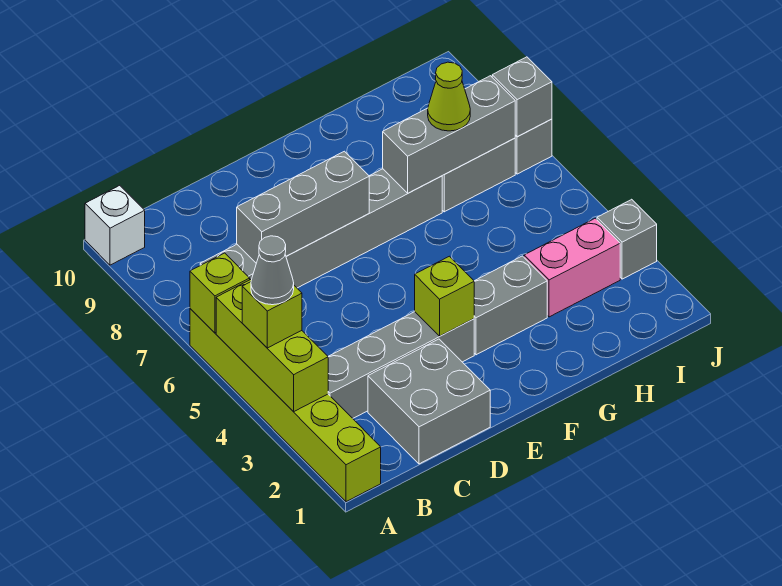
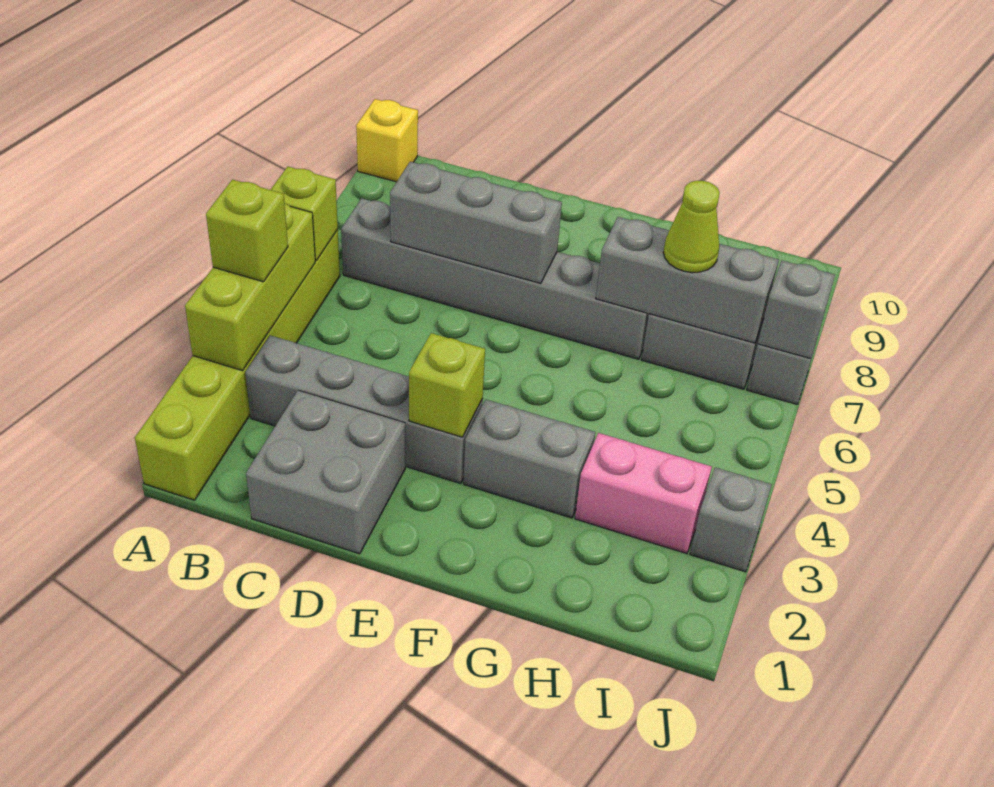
grey cone A4 level 4 -> none
white brick A10 level 1 -> yellow brick A10 level 1

